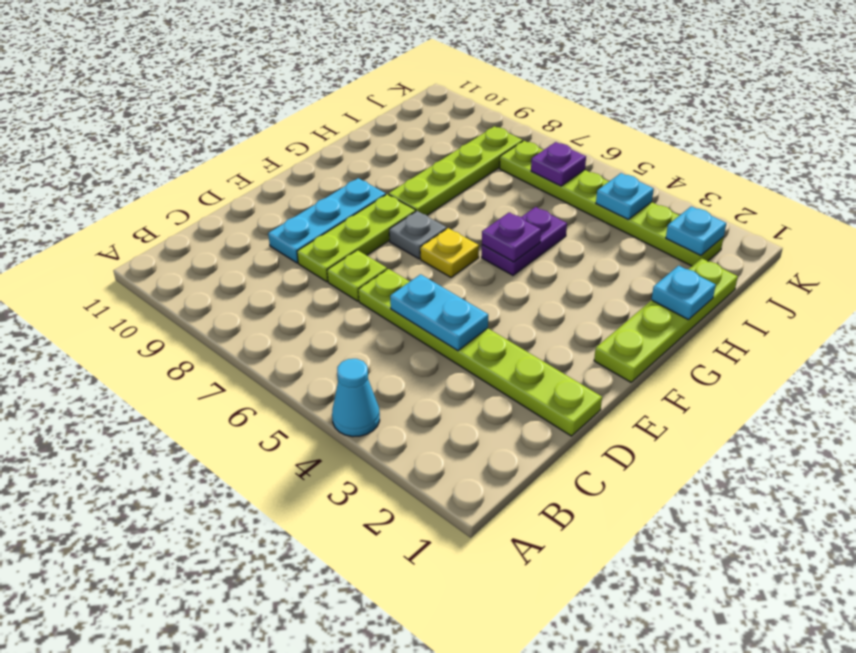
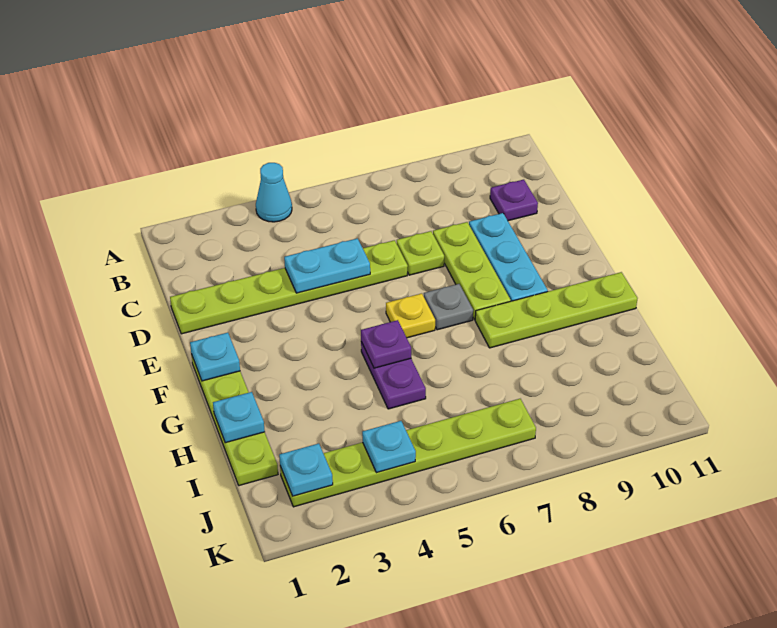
none -> cyan plate F1 level 2
lime plate G8:J8 level 1 -> lime plate G8:G11 level 1
purple plate J6 level 2 -> purple plate C10 level 1

